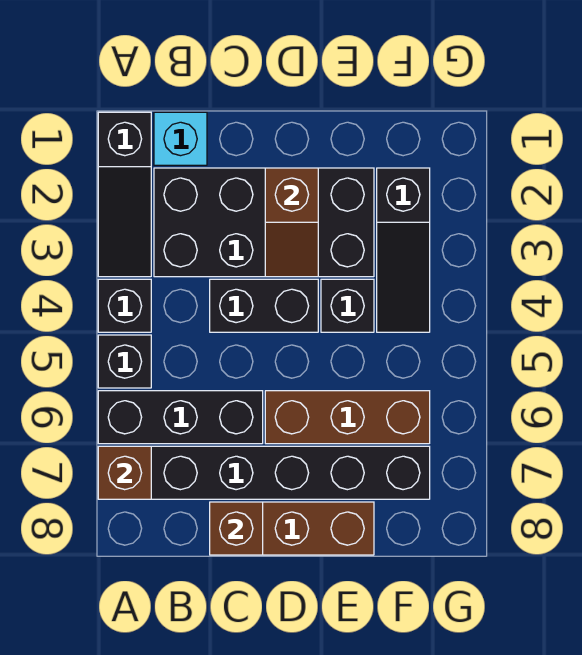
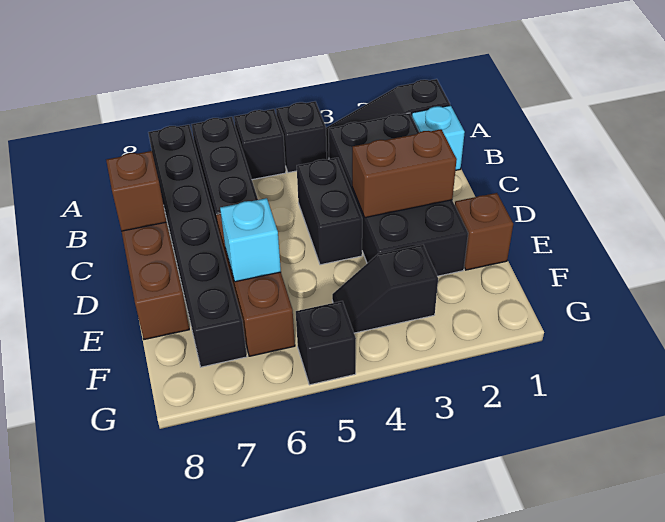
brown brick A7 level 2 -> brown brick E1 level 1
brown slope D2:D3 level 2 top 2 -> brown brick D2:D3 level 2
black brick E4 level 1 -> black brick G5 level 1
none -> cyan brick E6 level 2
black slope F2:F4 level 1 top 2 -> black slope F3:F4 level 1 top 3

